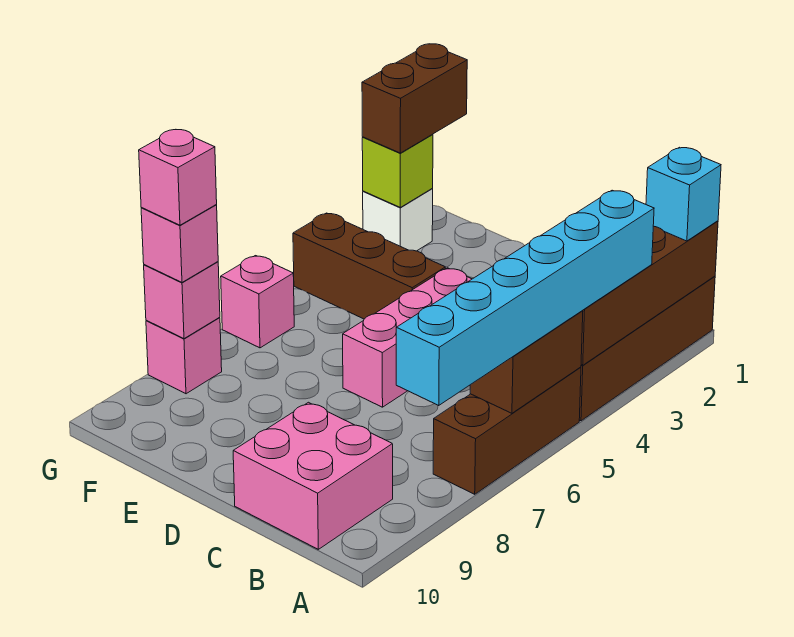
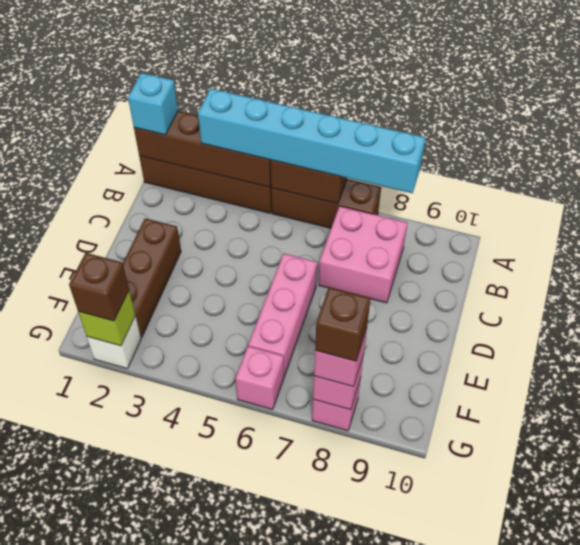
pink brick B9:C10 level 1 -> pink brick B7:C8 level 1
pink brick D4:D6 level 1 -> pink brick D6:F6 level 1
brown brick E4:G4 level 1 -> brown brick D2:F2 level 1
brown brick G1:G2 level 3 -> brown brick G2 level 3
pink brick G8 level 4 -> brown brick G8 level 4

